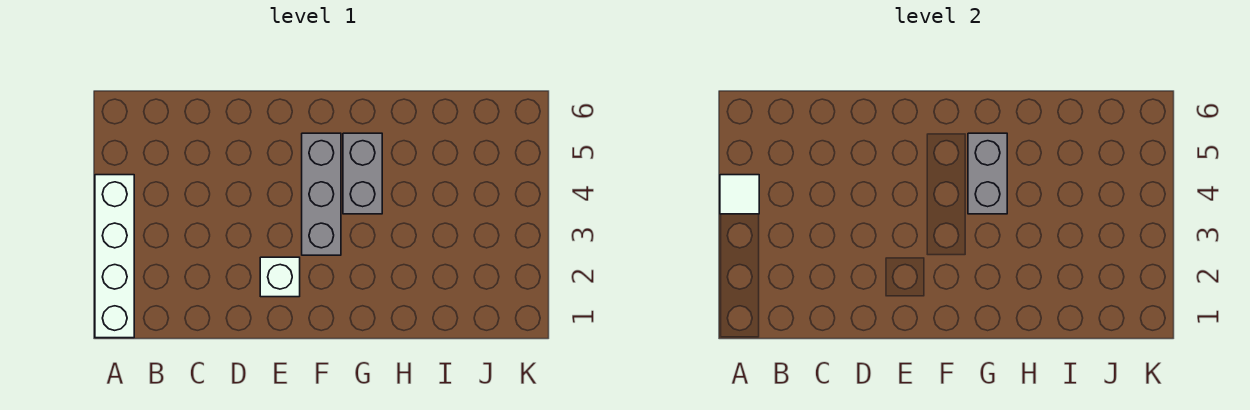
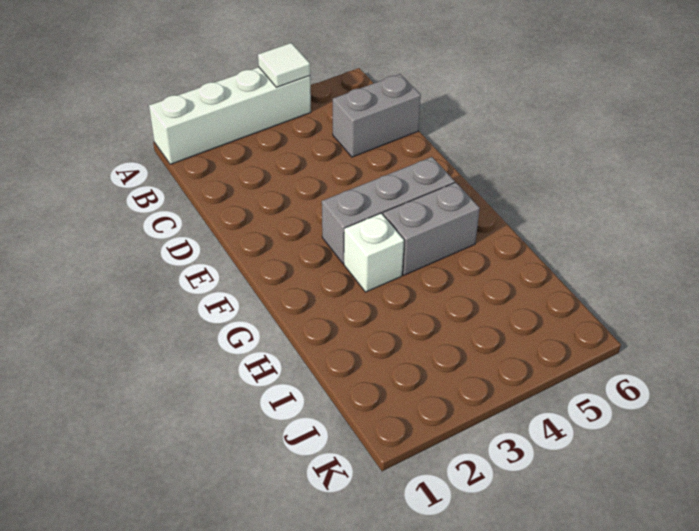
white brick E2 level 1 -> white brick G3 level 1
grey brick G4:G5 level 2 -> grey brick C5:C6 level 1

